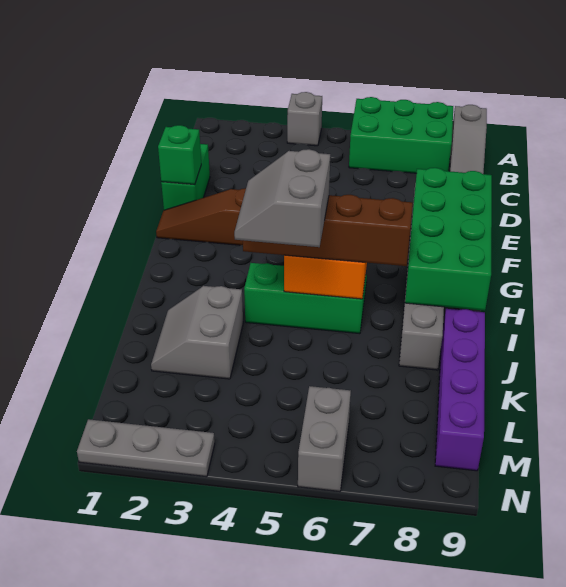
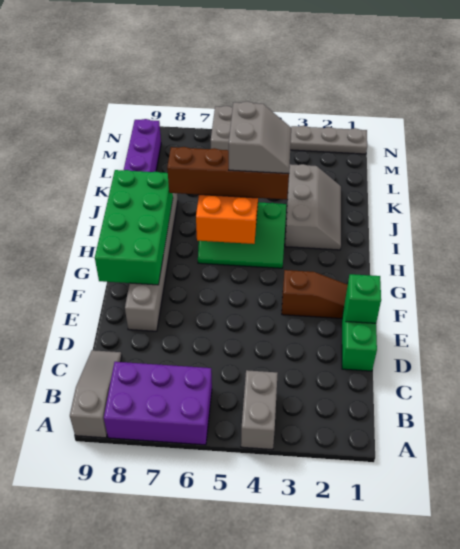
grey brick A4 level 1 -> grey brick A4:B4 level 1
green brick A6:B8 level 1 -> purple brick A6:B8 level 1
grey slope J2:K3 level 1 top 3 -> grey slope I2:K3 level 1 top 3

